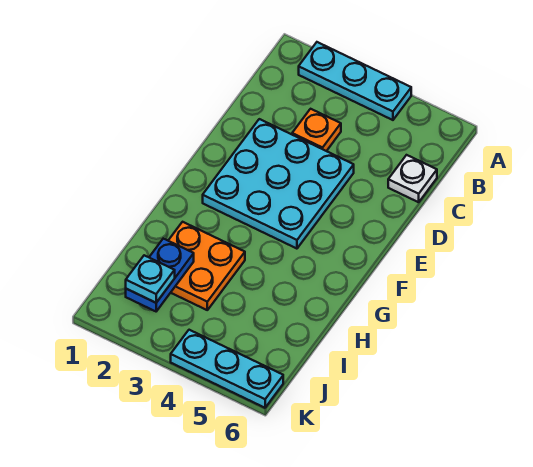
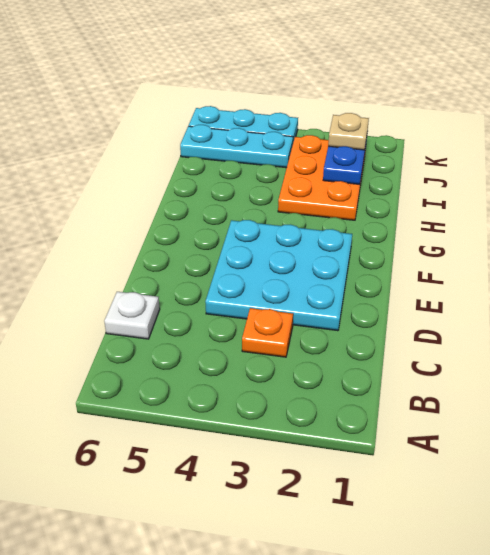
cyan plate A2:A4 level 1 -> cyan plate J4:J6 level 1
orange plate H2:I3 level 1 -> orange plate H2:J3 level 1
cyan plate J2 level 3 -> tan plate J2 level 3

